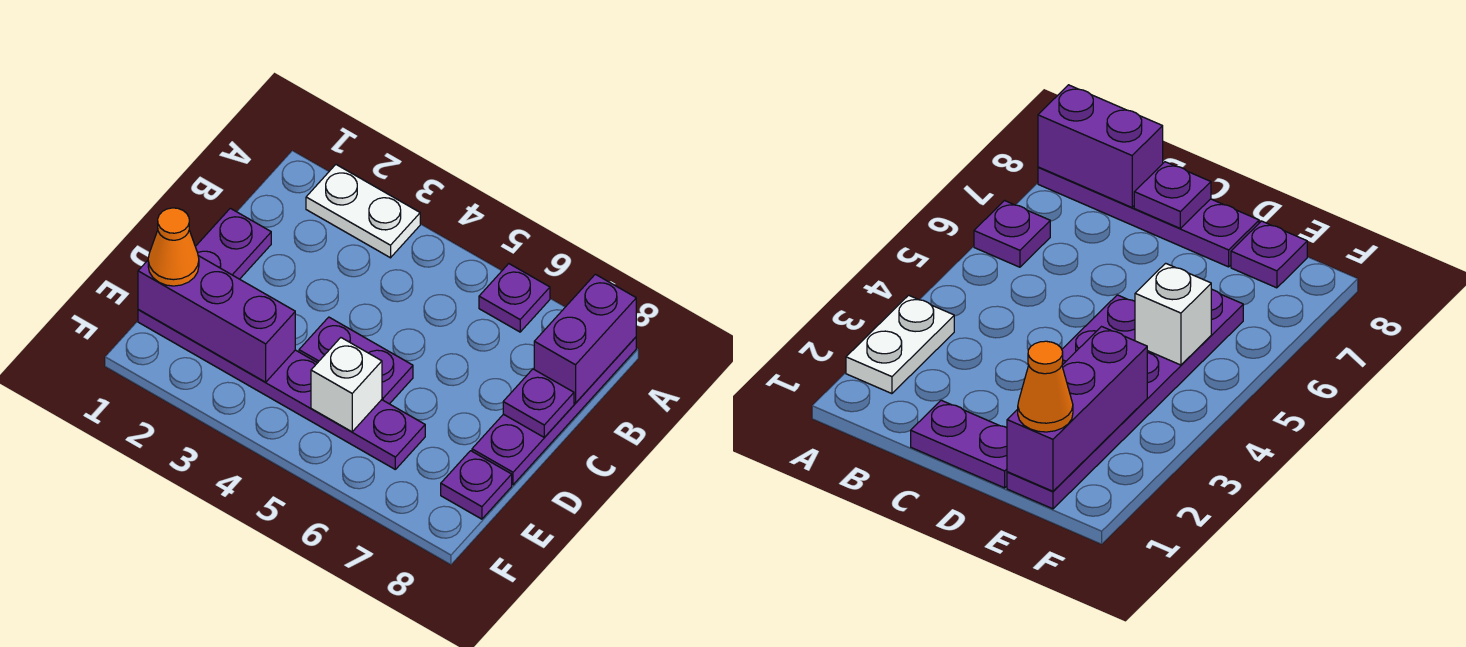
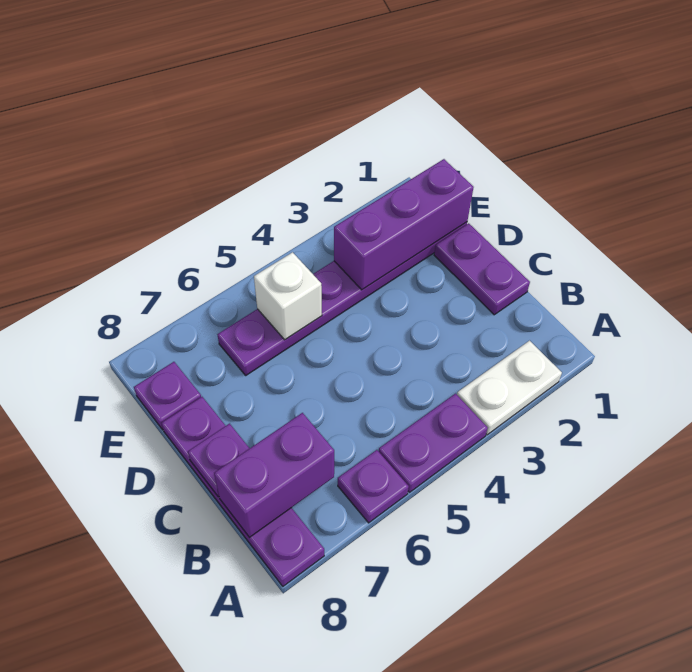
purple brick A8:B8 level 2 -> purple brick B7:B8 level 2
purple plate D4:D5 level 1 -> purple plate A4:A5 level 1
orange cone E1 level 3 -> none

